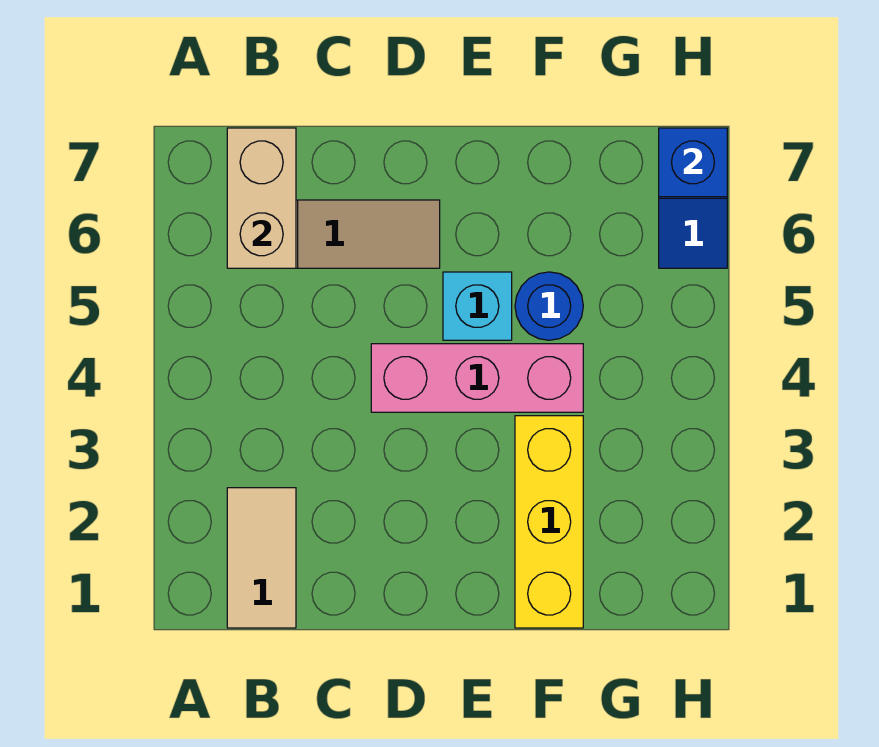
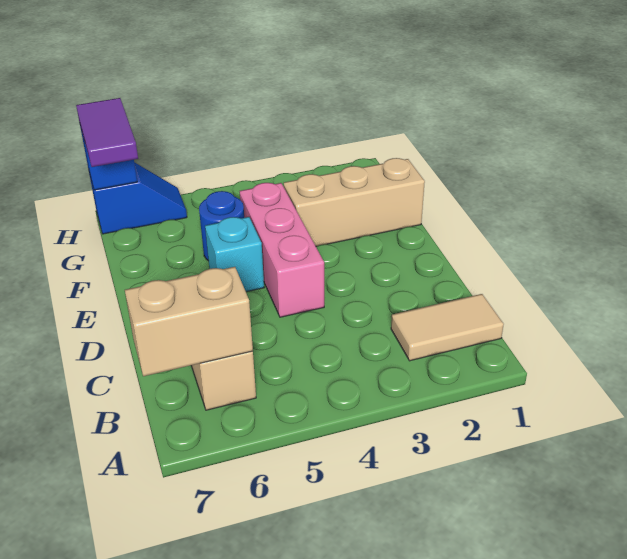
yellow brick F1:F3 level 1 -> tan brick F1:F3 level 1
none -> purple tile G7:H7 level 3

